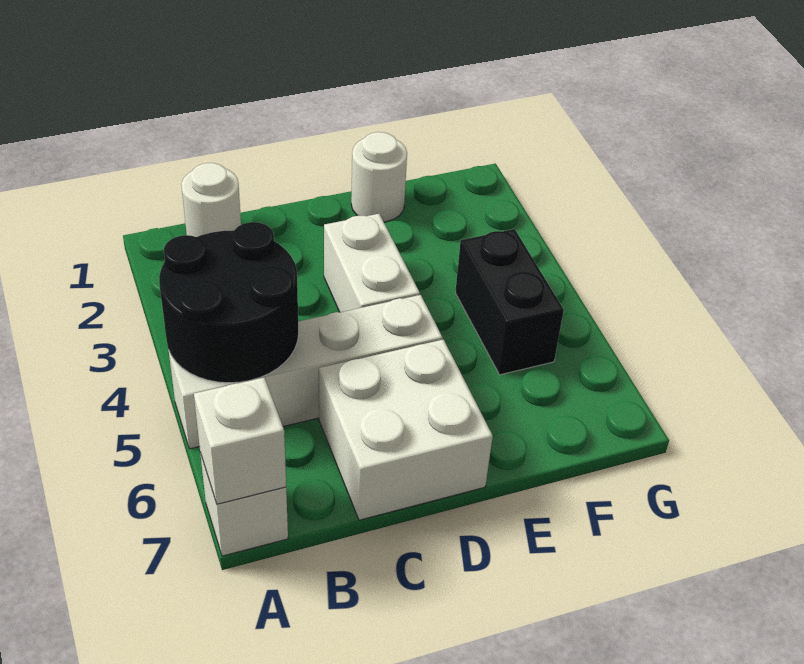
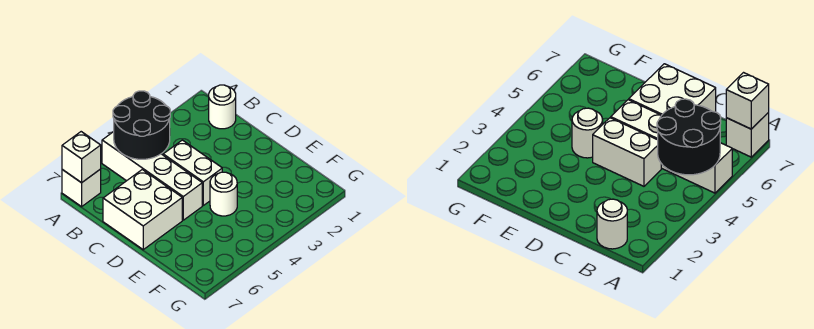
white brick D3:D4 level 1 -> white brick C4:D4 level 1
white round brick E1 level 1 -> white round brick E4 level 1
black brick F4:F5 level 1 -> none

